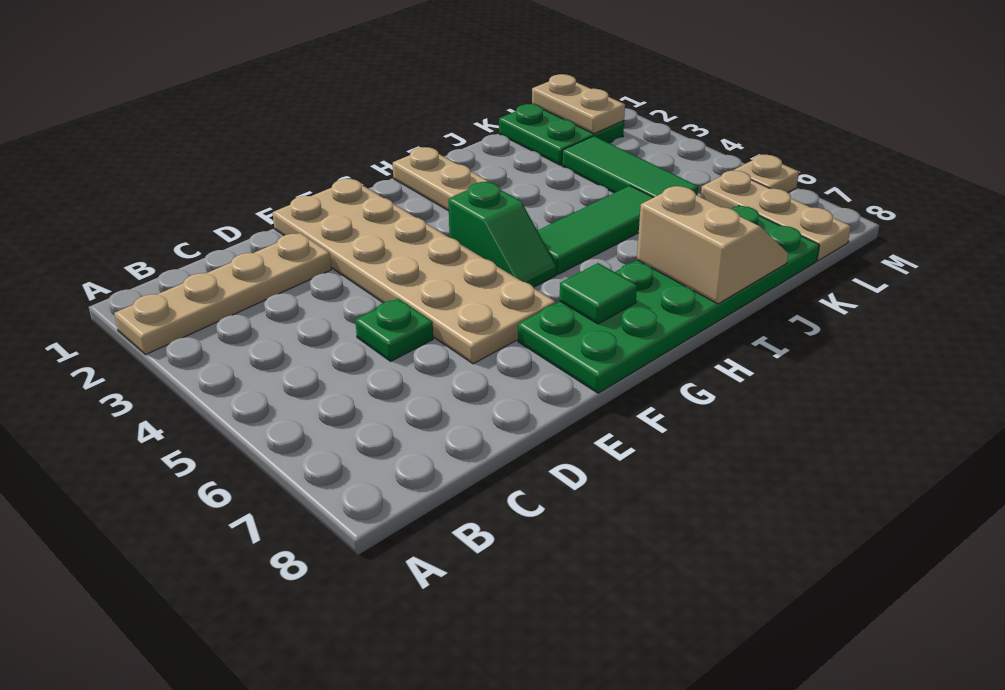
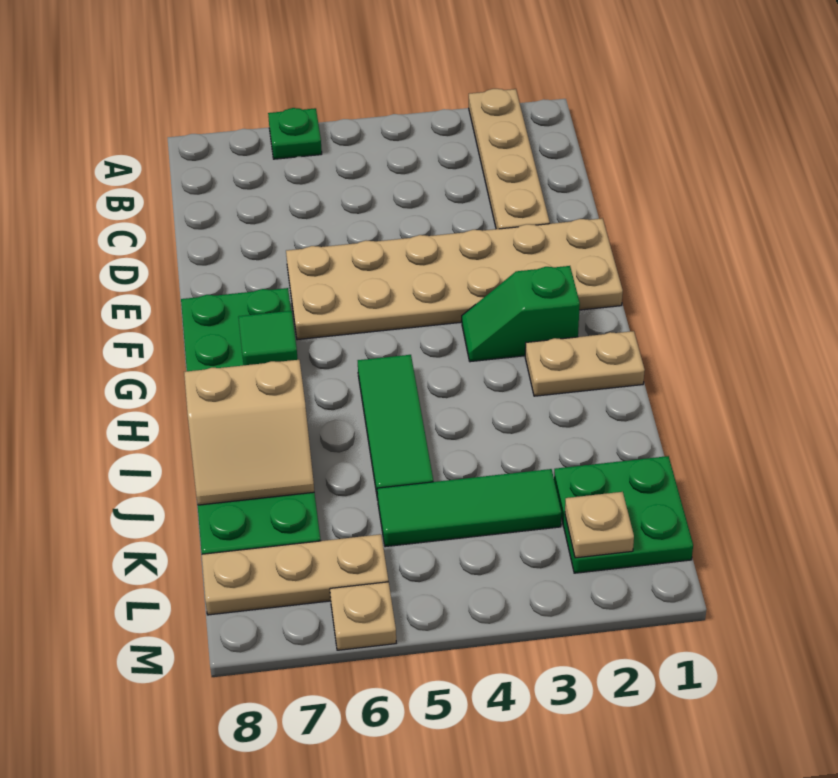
green plate D5 level 1 -> green plate A6 level 1
green slope G4:G5 level 1 top 4 -> green slope G2:G3 level 1 top 2
tan plate L1:L2 level 2 -> tan plate L2 level 2

